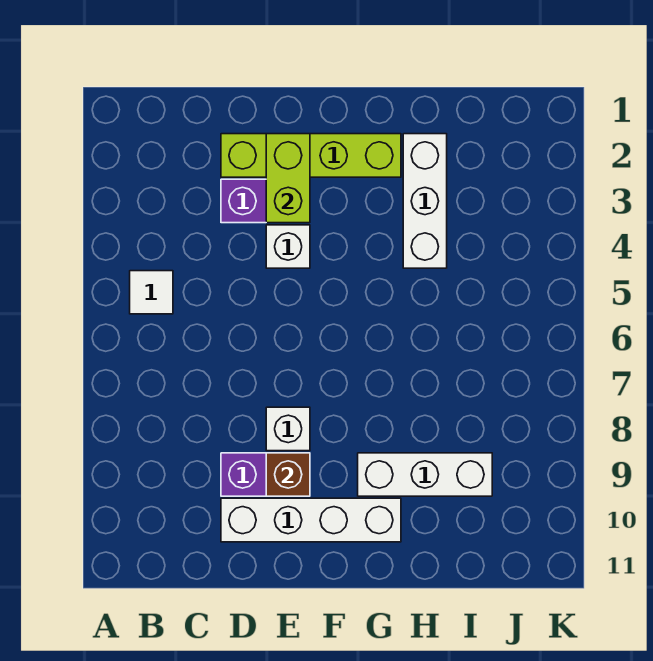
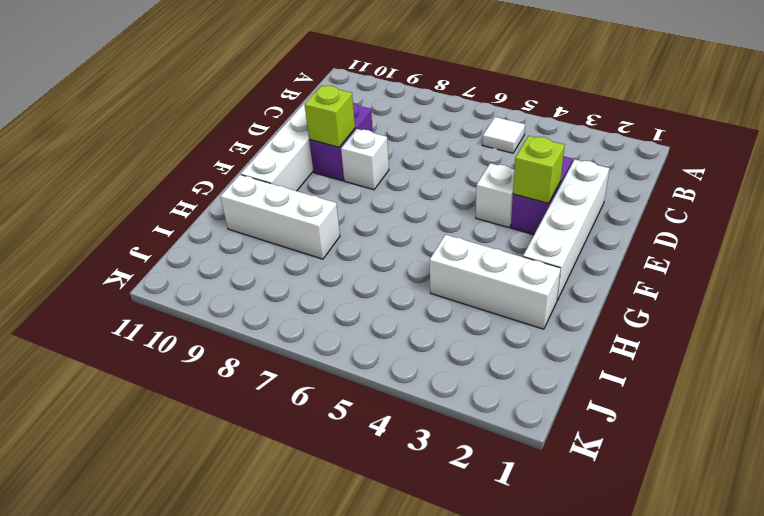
lime brick D2:G2 level 1 -> white brick D2:G2 level 1
lime brick E2:E3 level 2 -> lime brick E3 level 2
brown brick E9 level 2 -> lime brick E9 level 2
white brick G9:I9 level 1 -> white brick H8:H10 level 1

